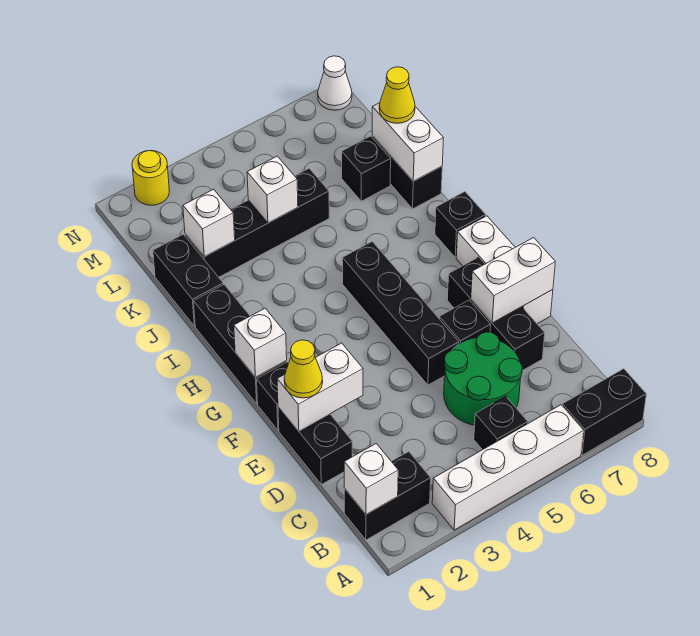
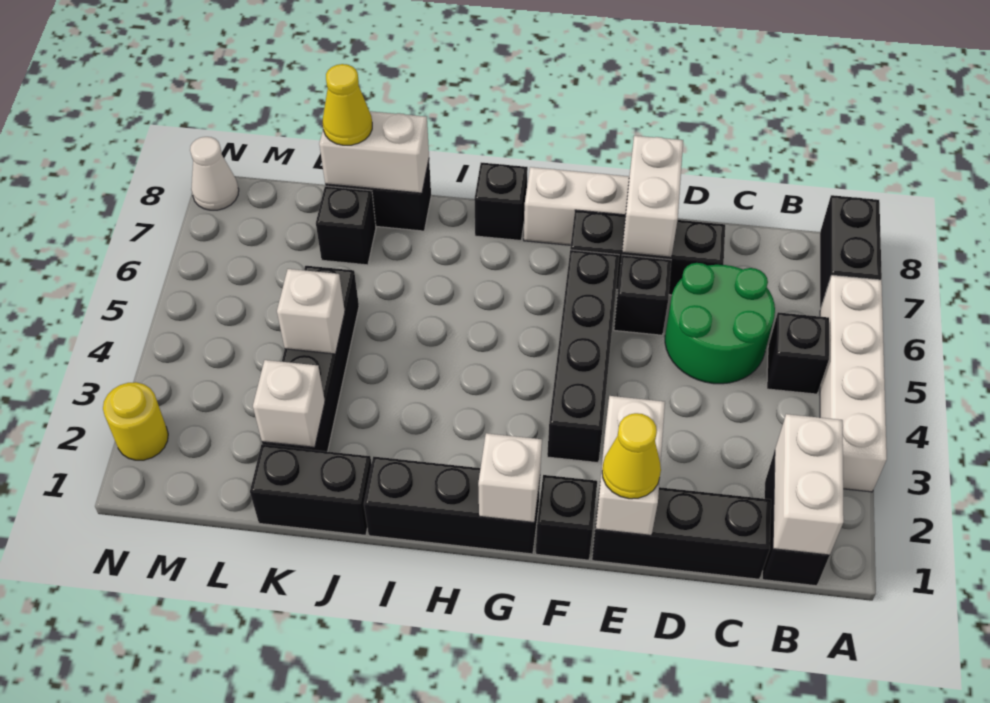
white brick B1 level 2 -> white brick B1:B2 level 2
black brick D1:E1 level 1 -> black brick C1:E1 level 1
black brick E5:H5 level 1 -> black brick F3:F6 level 1

